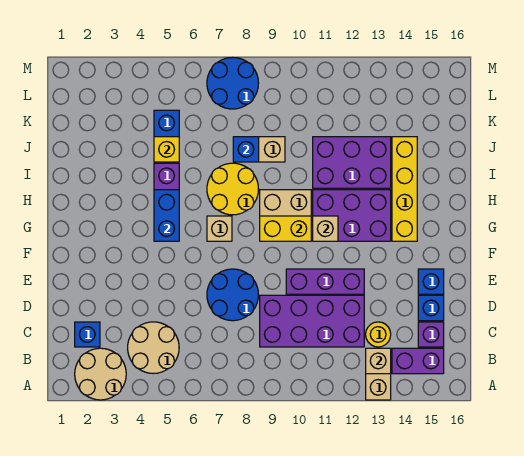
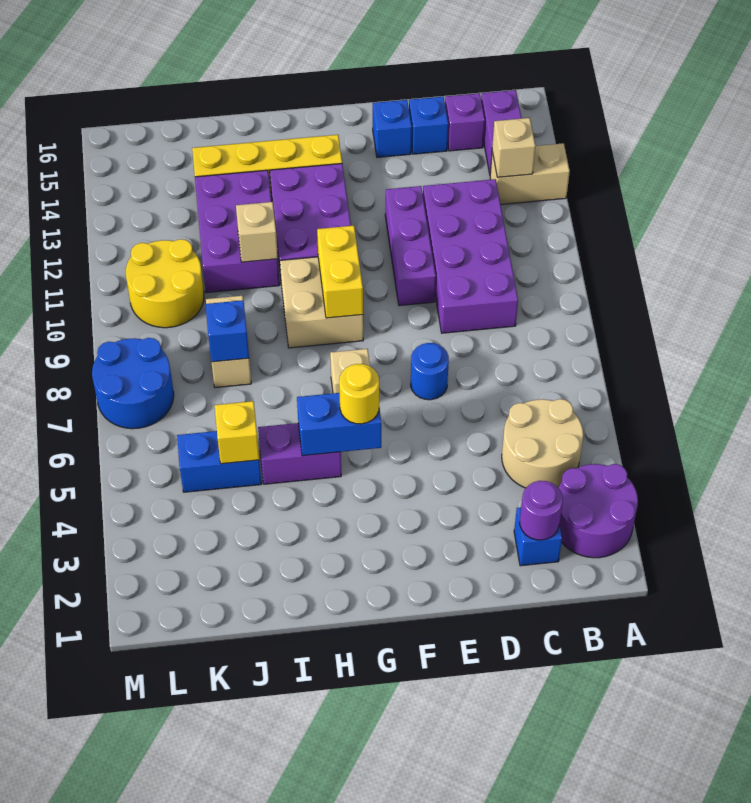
tan round brick A2:B3 level 1 -> purple round brick A2:B3 level 1
none -> purple round brick C2 level 2
yellow round brick C13 level 1 -> yellow round brick G5 level 3
blue round brick D7:E8 level 1 -> blue round brick E7 level 1
tan brick G11 level 2 -> tan brick I11 level 2
yellow round brick H7:I8 level 1 -> yellow round brick K10:L11 level 1

